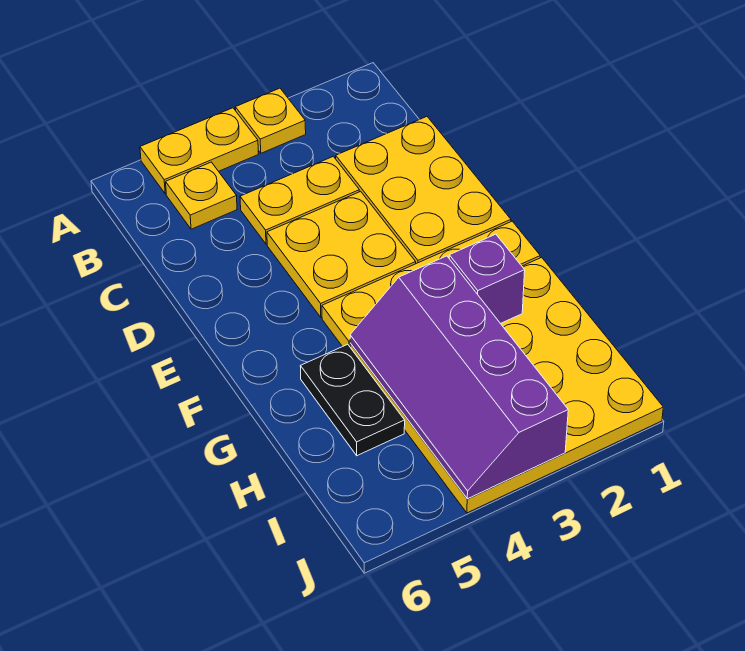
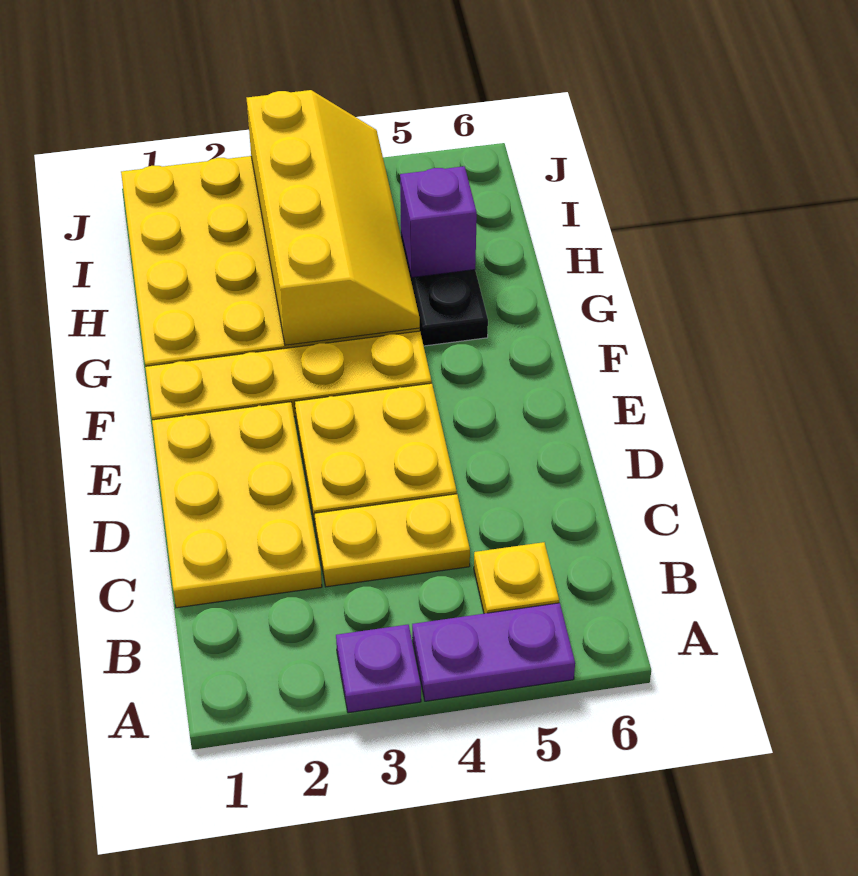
yellow plate A3 level 1 -> purple plate A3 level 1
yellow plate A4:A5 level 1 -> purple plate A4:A5 level 1
purple brick G2 level 2 -> purple brick H5 level 2
purple slope G3:J4 level 2 top 3 -> yellow slope G3:J4 level 2 top 3

